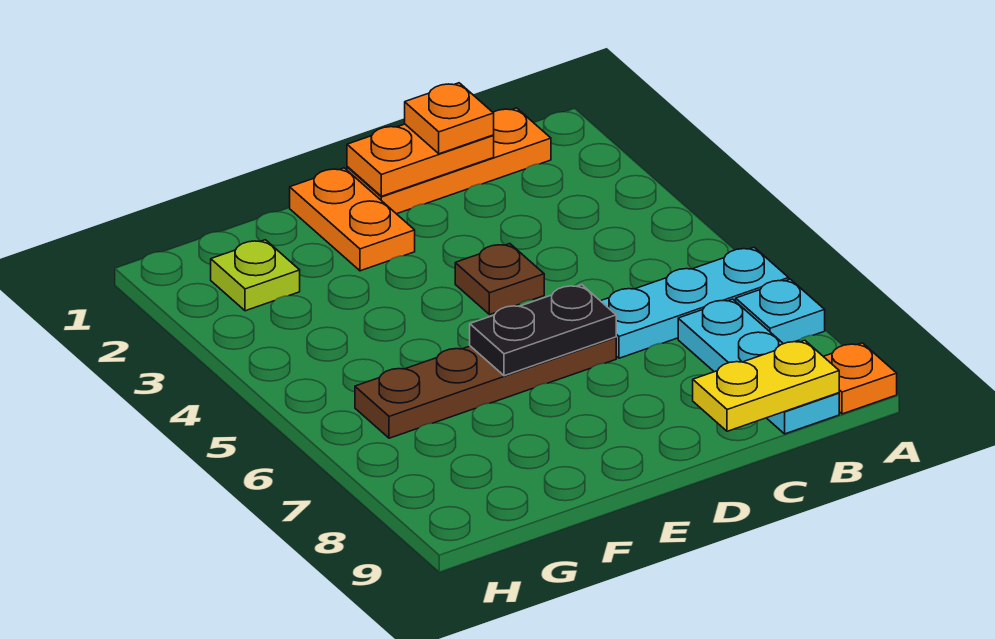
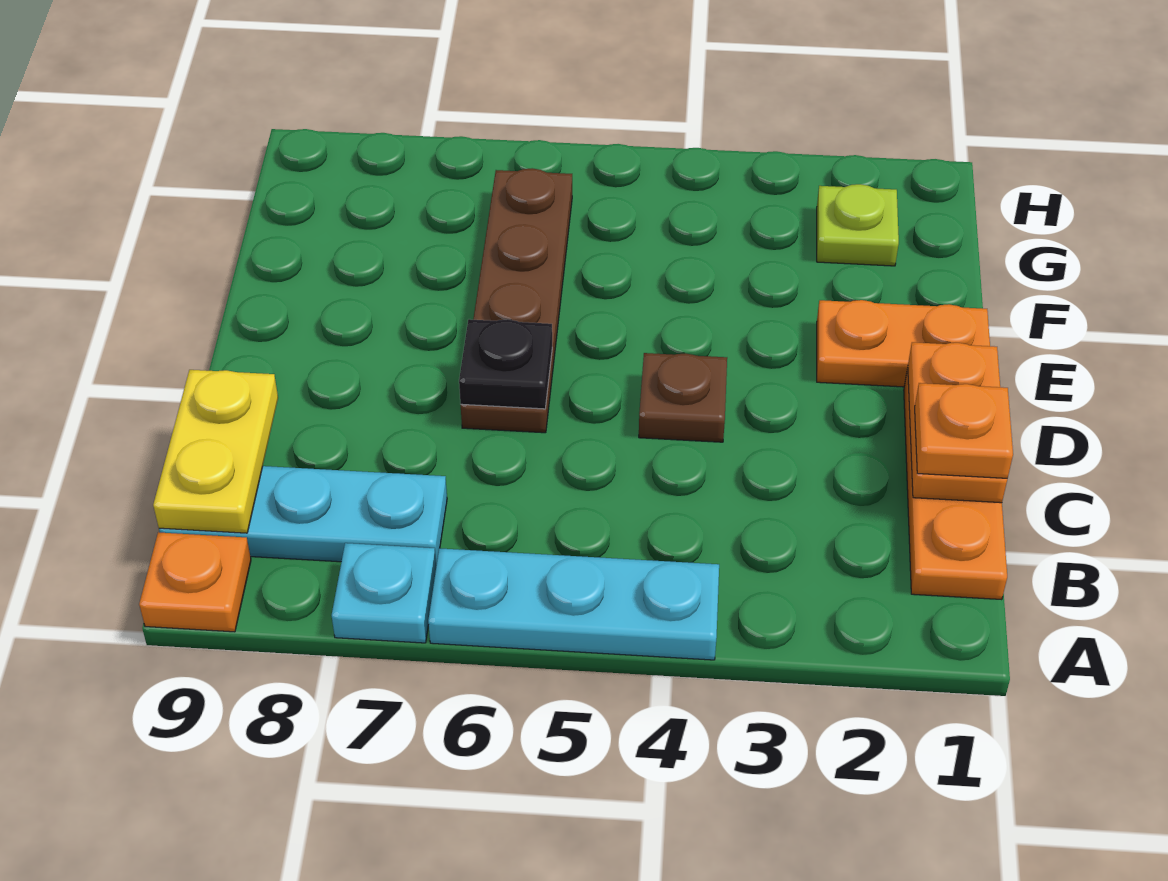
cyan plate A6:C6 level 1 -> cyan plate A4:A6 level 1
black plate D6:E6 level 2 -> black plate D6 level 2

